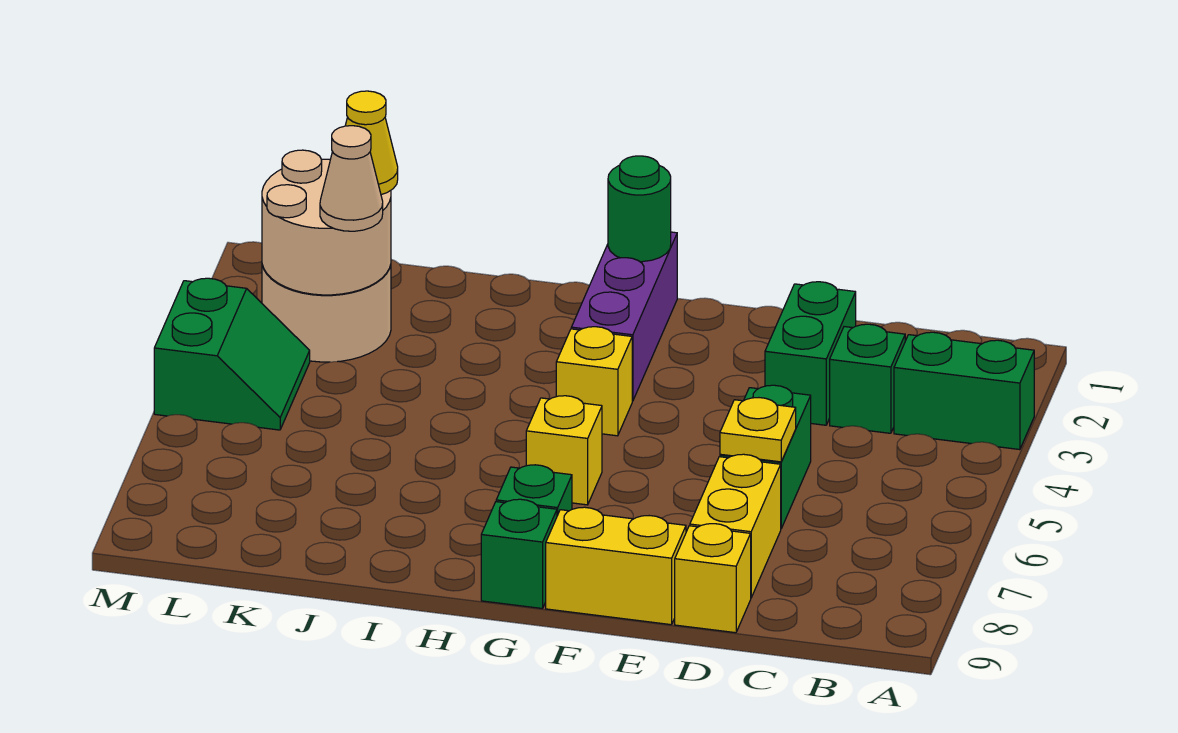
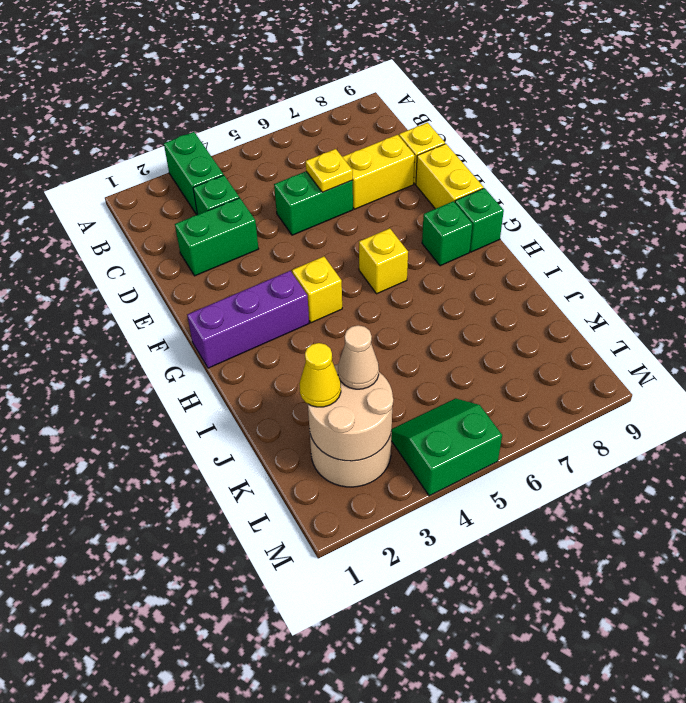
green round brick G1 level 2 -> none

